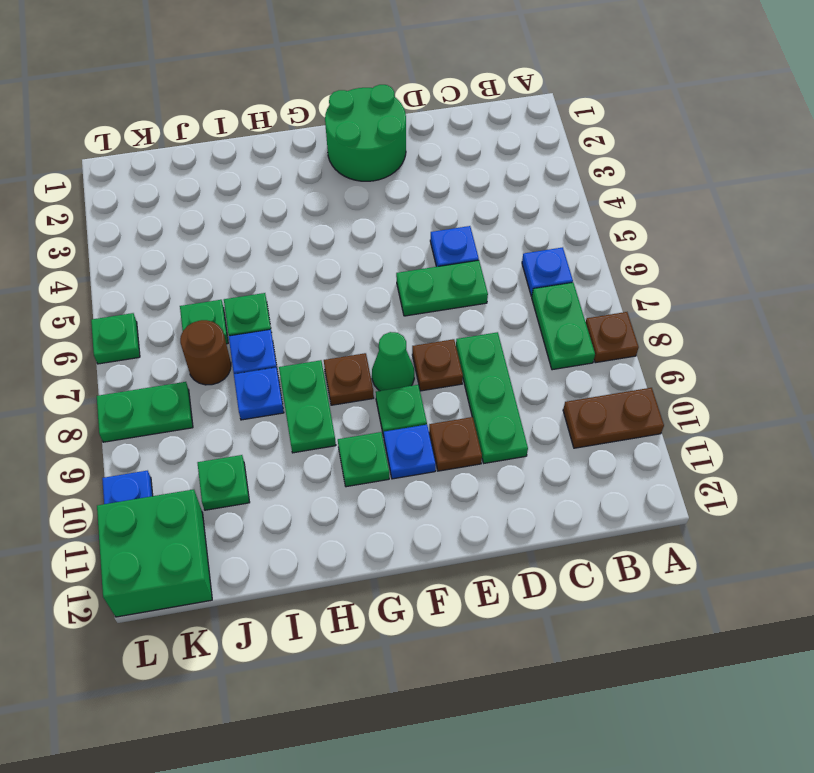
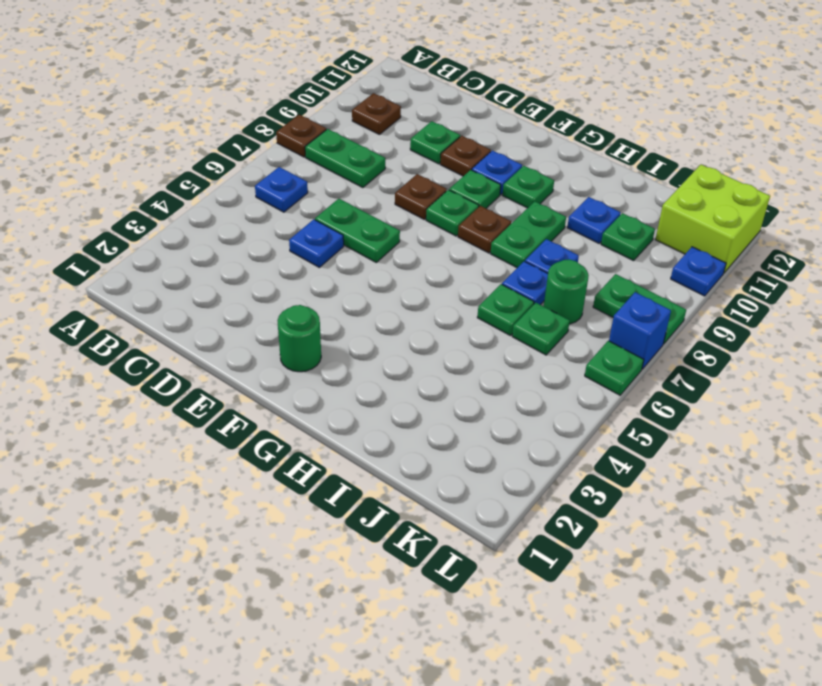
brown plate A10:B10 level 1 -> brown plate B10 level 1
green plate B7:B8 level 1 -> green plate B8:C8 level 1
green plate D8:D10 level 1 -> green plate D10 level 1
green round brick E1:F2 level 1 -> green round brick F2 level 1
green cone F8 level 1 -> green plate F8 level 1
none -> blue plate I10 level 1
brown round brick J7 level 1 -> green round brick J7 level 1
green brick K11:L12 level 1 -> lime brick K11:L12 level 1
none -> blue brick L7 level 1

